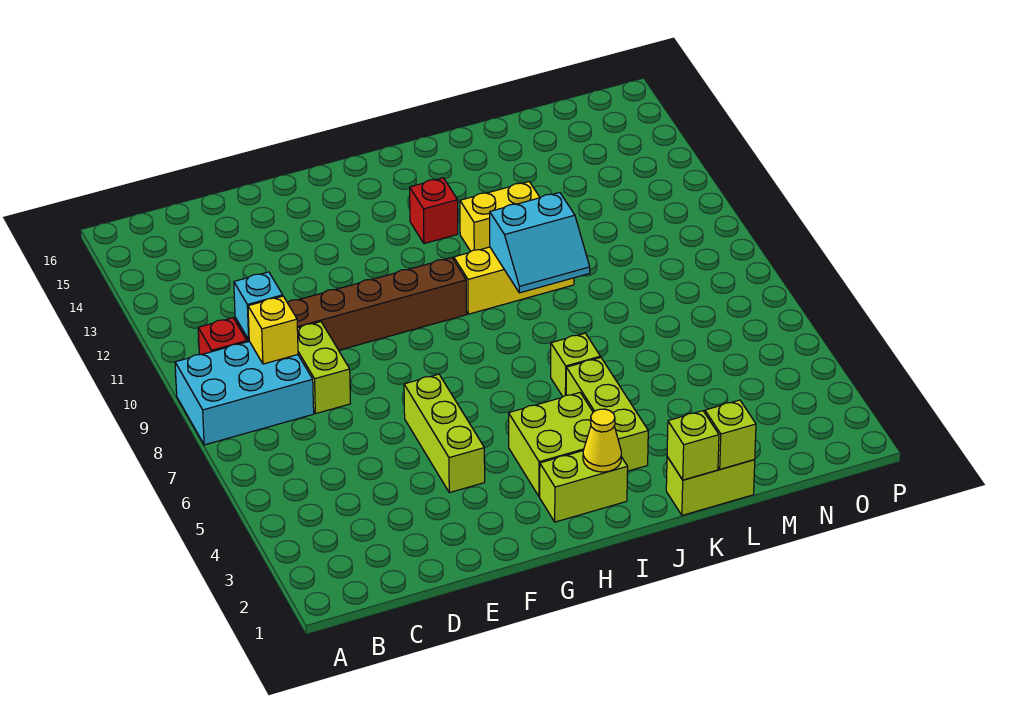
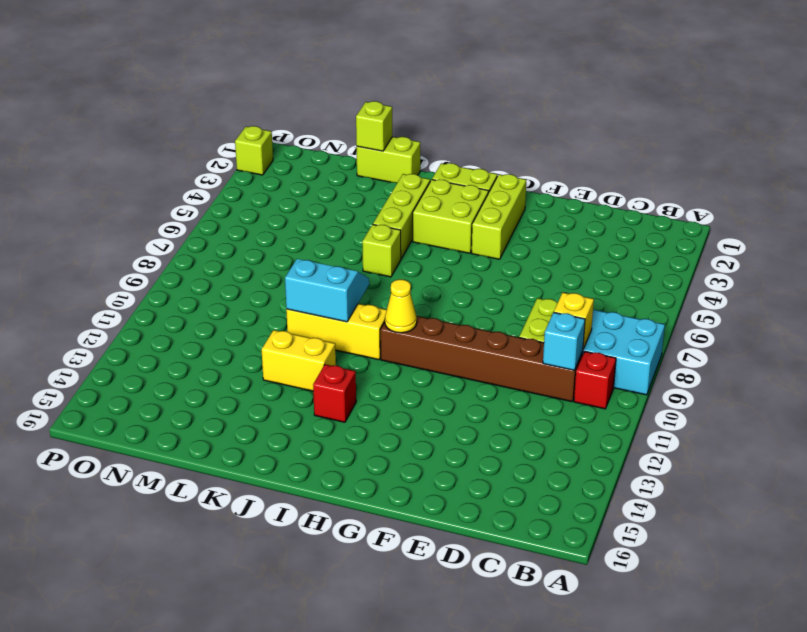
lime brick F4:F6 level 1 -> lime brick G2:G4 level 1
yellow cone I2 level 2 -> yellow cone H10 level 2
lime brick K1 level 2 -> lime brick P2 level 1

